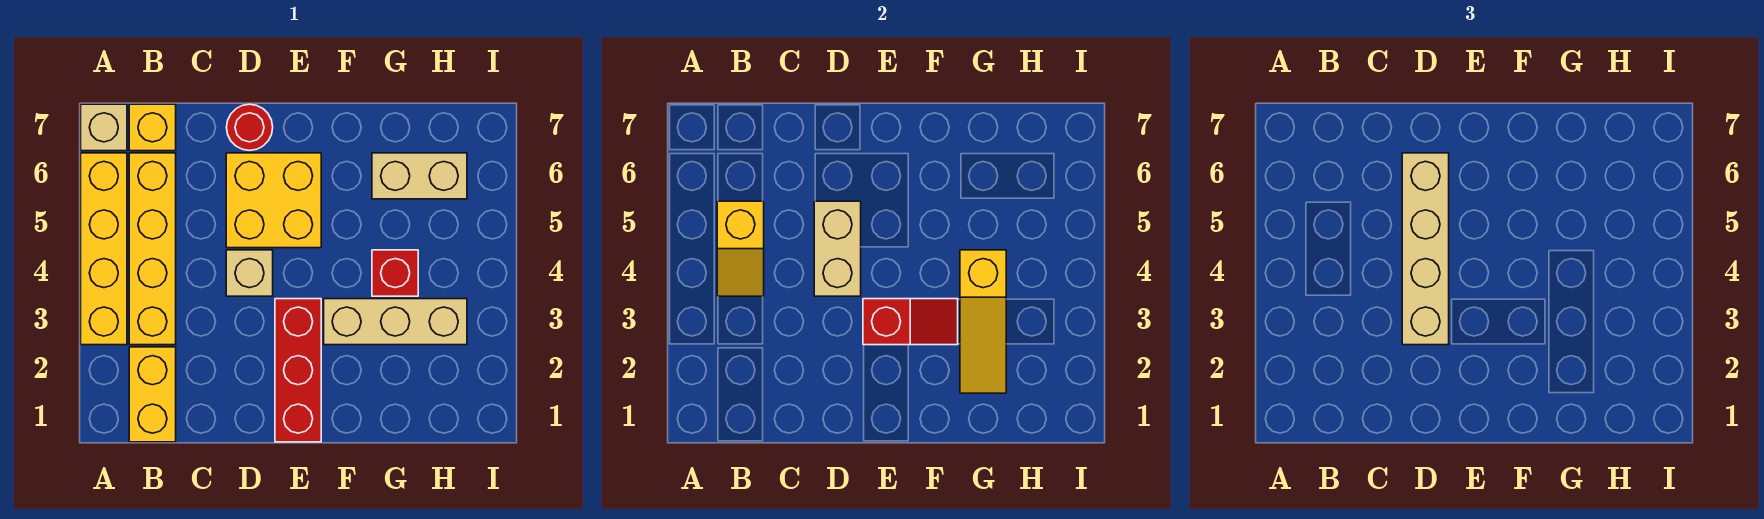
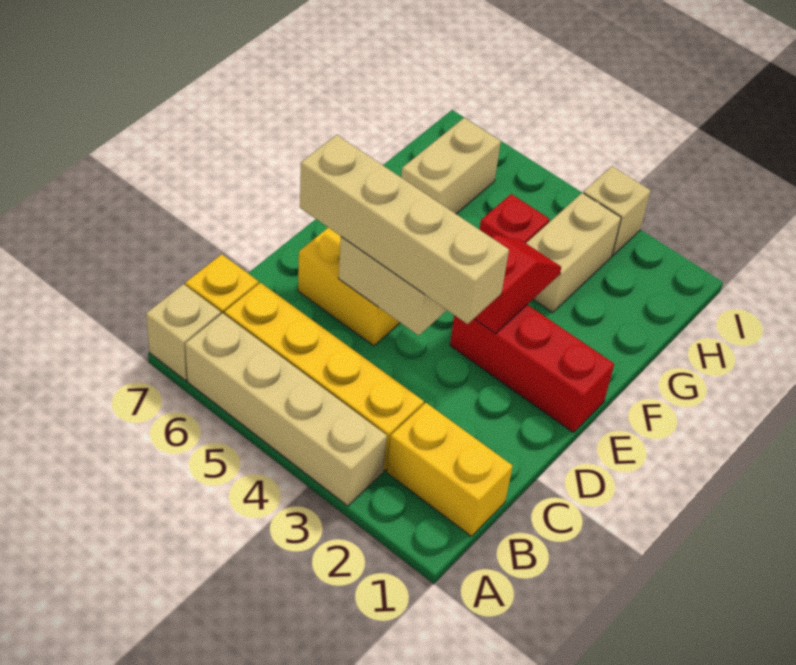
yellow brick A3:A6 level 1 -> tan brick A3:A6 level 1
yellow slope B4:B5 level 2 top 5 -> none
tan brick D4 level 1 -> tan brick I3 level 1
red round brick D7 level 1 -> none
tan brick F3:H3 level 1 -> tan brick G3:H3 level 1
yellow slope G2:G4 level 2 top 4 -> none

